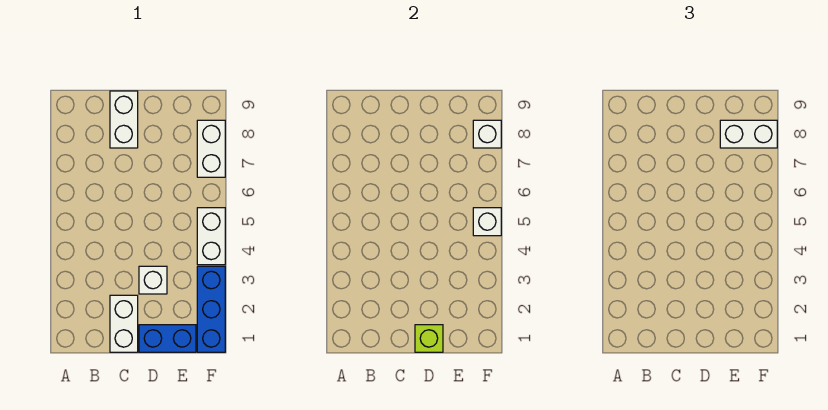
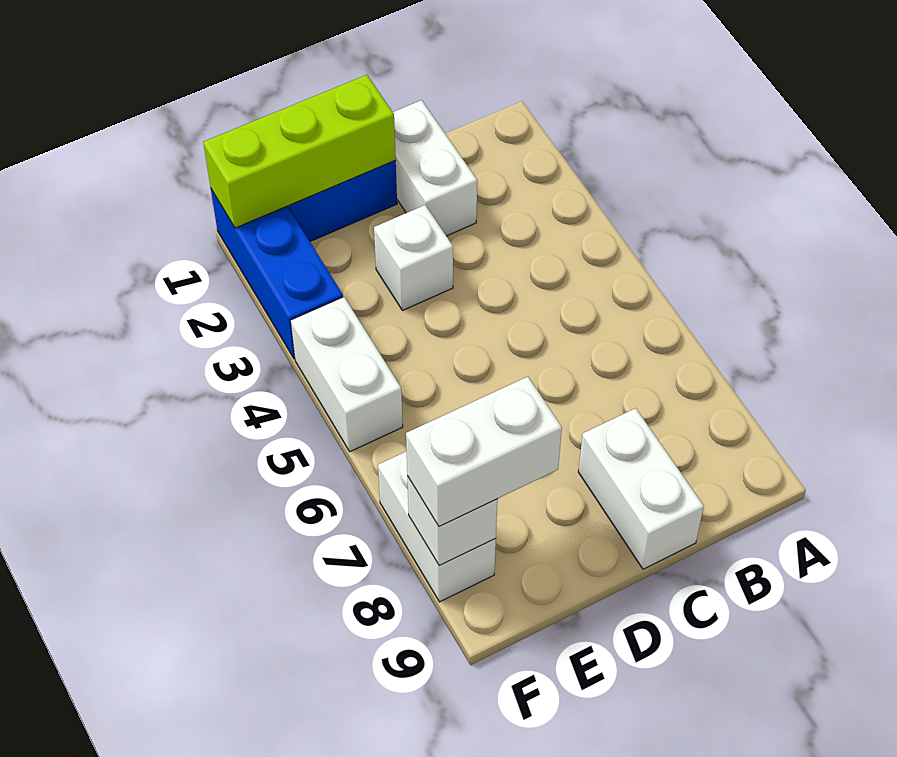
lime brick D1 level 2 -> lime brick D1:F1 level 2
white brick F5 level 2 -> none

